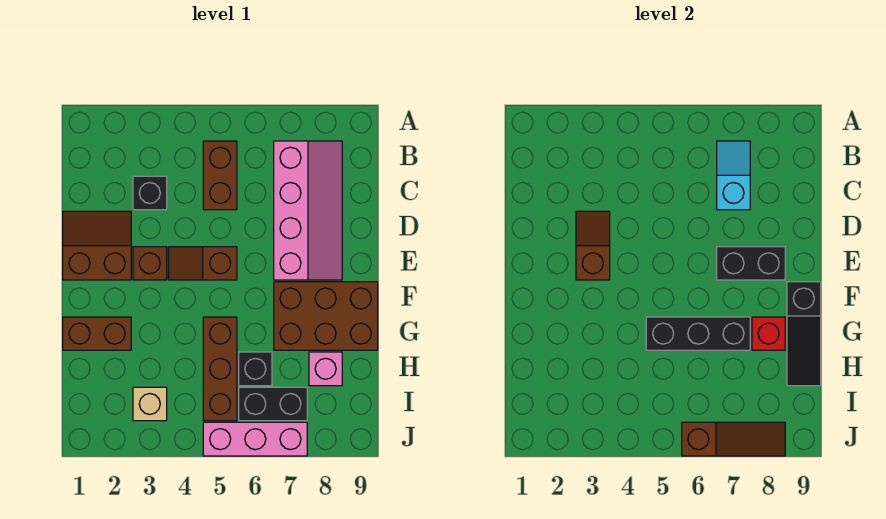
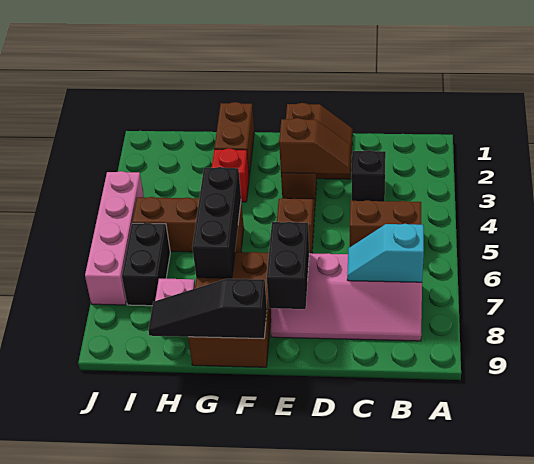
cyan slope B7:C7 level 2 top C -> cyan slope B7:C7 level 2 top B
red brick G8 level 2 -> red brick G3 level 1
black brick H6 level 1 -> none
tan brick I3 level 1 -> none
pink brick J5:J7 level 1 -> pink brick J4:J7 level 1
brown slope J6:J8 level 2 top 6 -> none

